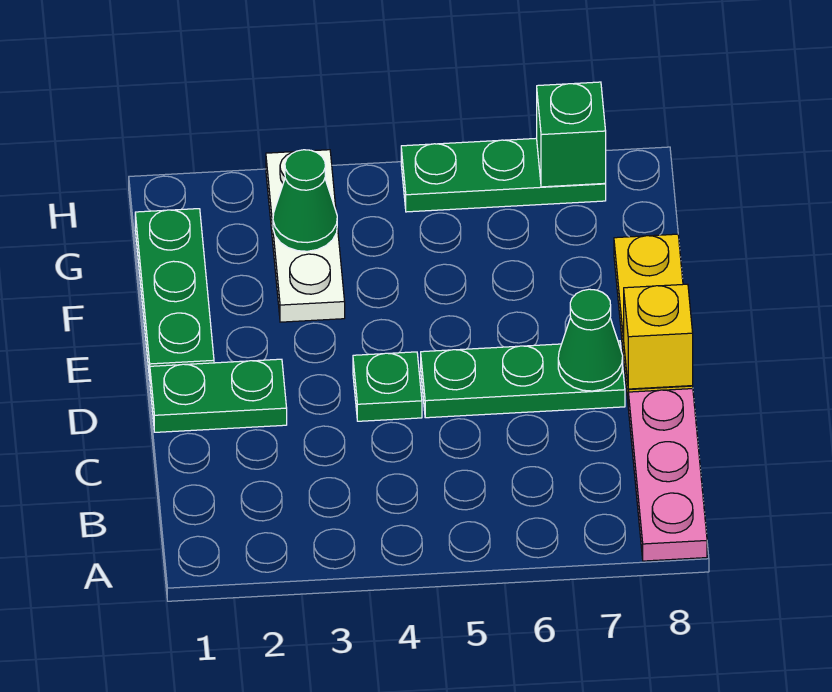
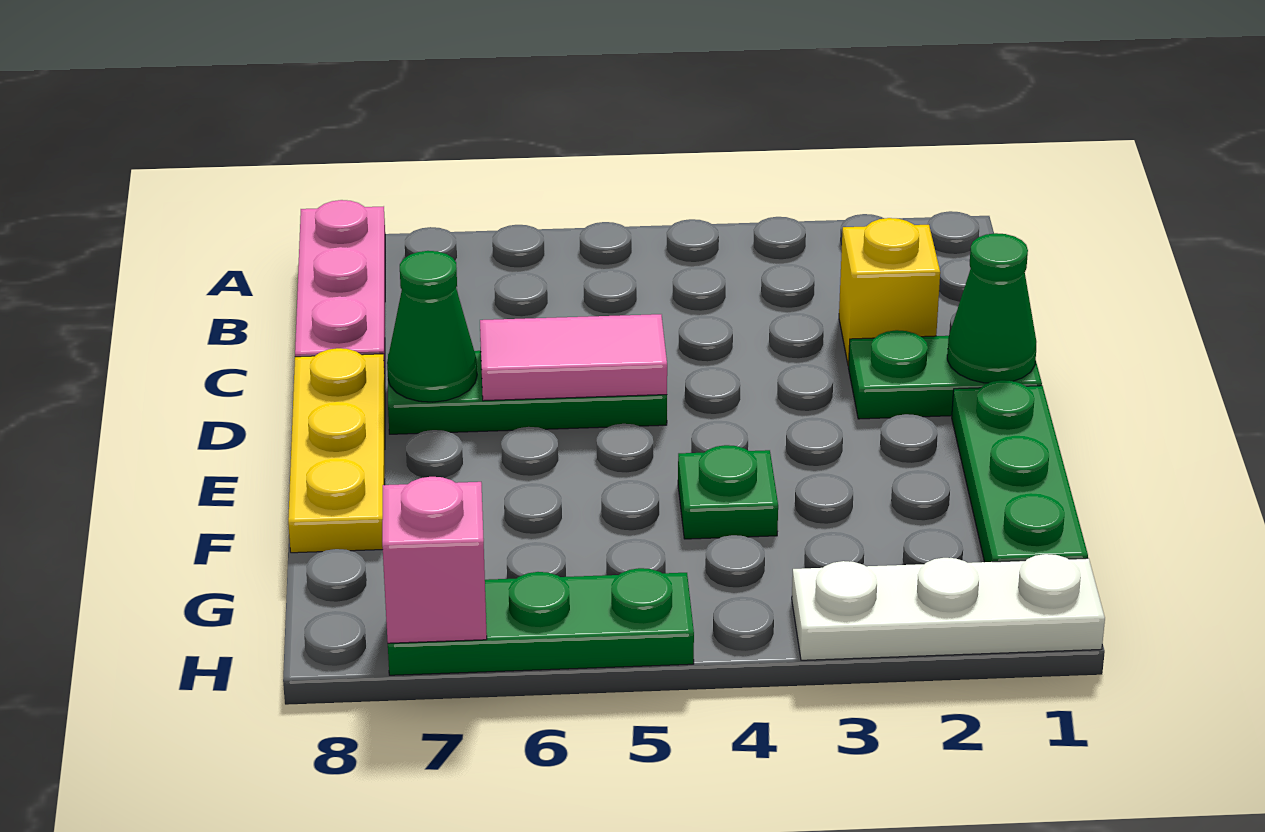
green plate D4 level 1 -> green plate F4 level 1
none -> pink tile D5:D6 level 2
yellow brick D8 level 2 -> yellow brick C2 level 1
white plate F3:H3 level 1 -> white plate H1:H3 level 1
green cone G3 level 2 -> green cone D1 level 2
green brick H7 level 2 -> pink brick H7 level 2

